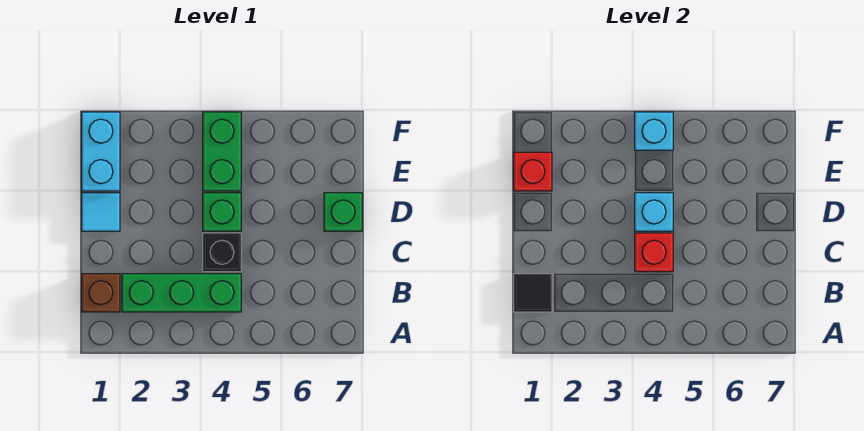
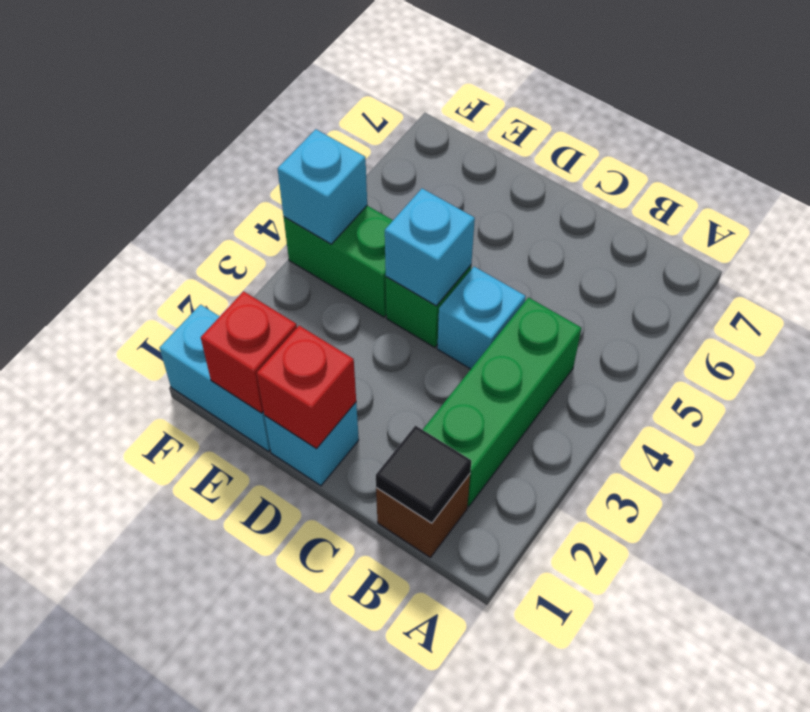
black brick C4 level 1 -> cyan brick C4 level 1
red brick C4 level 2 -> red brick D1 level 2
cyan tile D1 level 1 -> cyan brick D1 level 1
green brick D7 level 1 -> none

